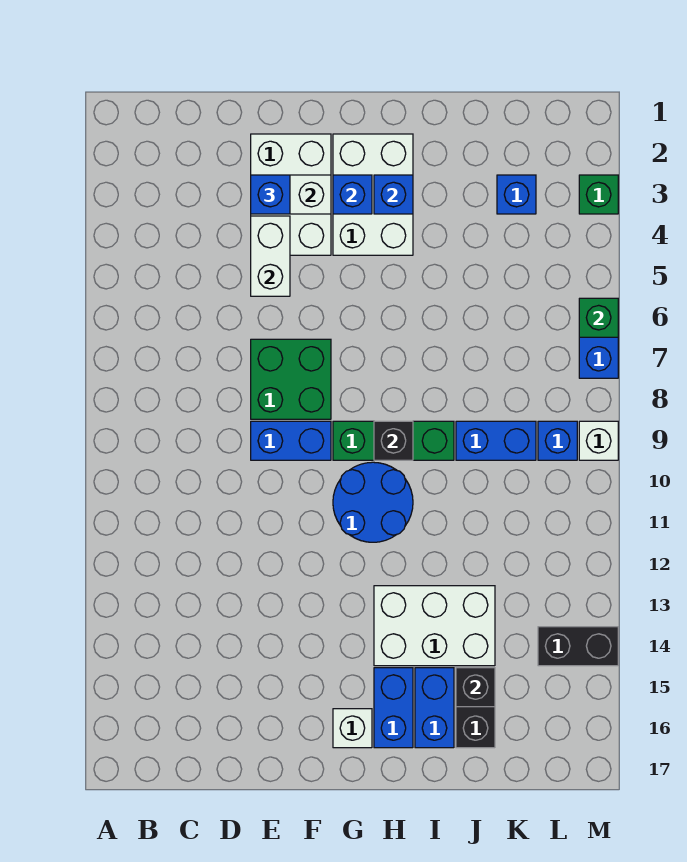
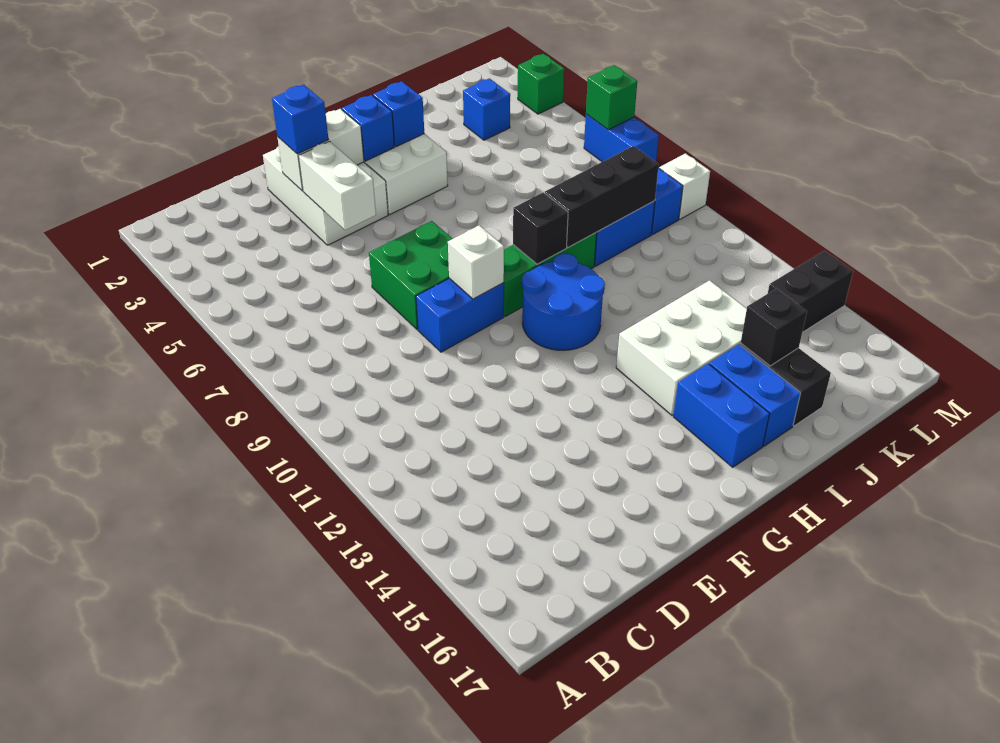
white brick G16 level 1 -> white brick F9 level 2
none -> black brick I9:K9 level 2

